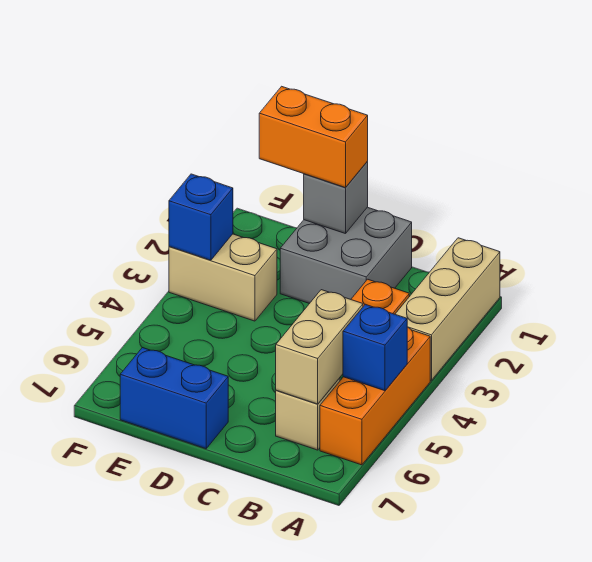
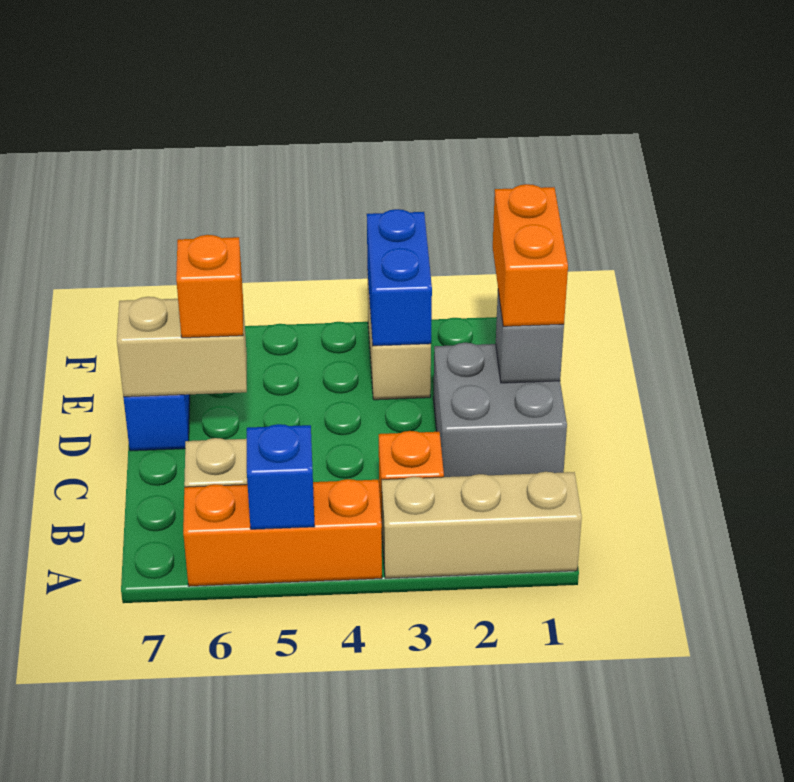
tan brick B5:B6 level 2 -> tan brick D6:D7 level 2
none -> orange brick D6 level 3
blue brick F3 level 2 -> blue brick E3:F3 level 2

